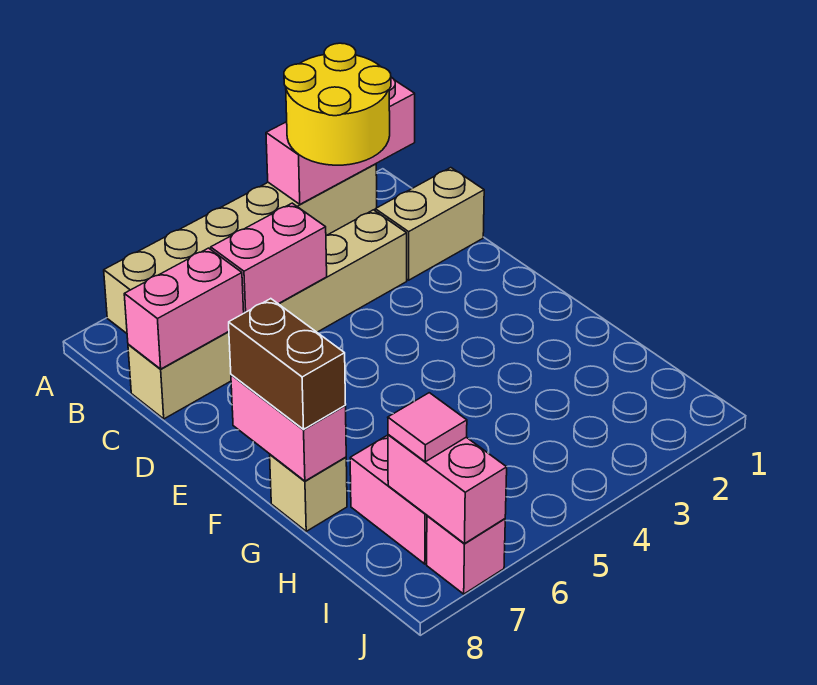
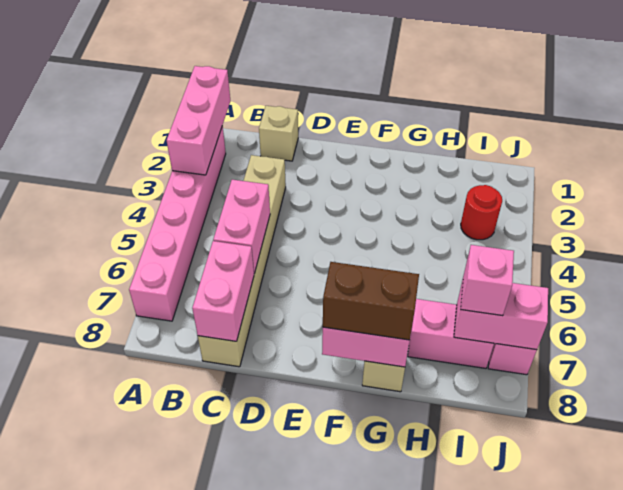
tan brick A2:A7 level 1 -> pink brick A2:A7 level 1
yellow round brick A2:B3 level 3 -> none
tan brick C1:C2 level 1 -> tan brick C1 level 1
none -> red round brick I3 level 1
pink tile I7 level 3 -> pink brick I7 level 3

